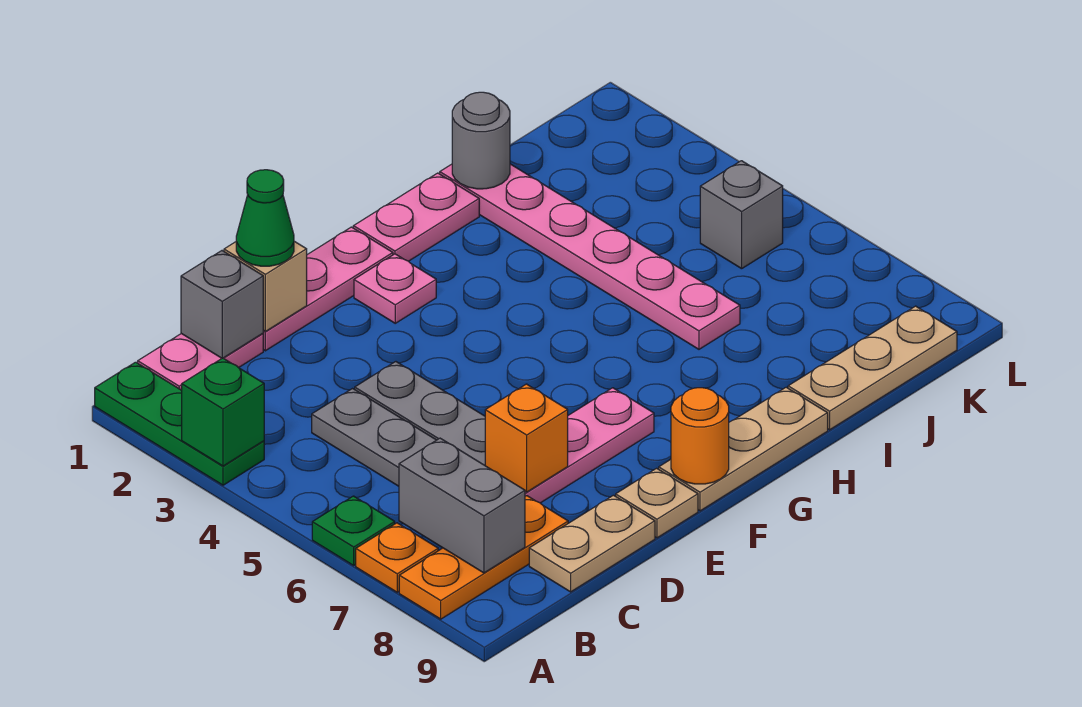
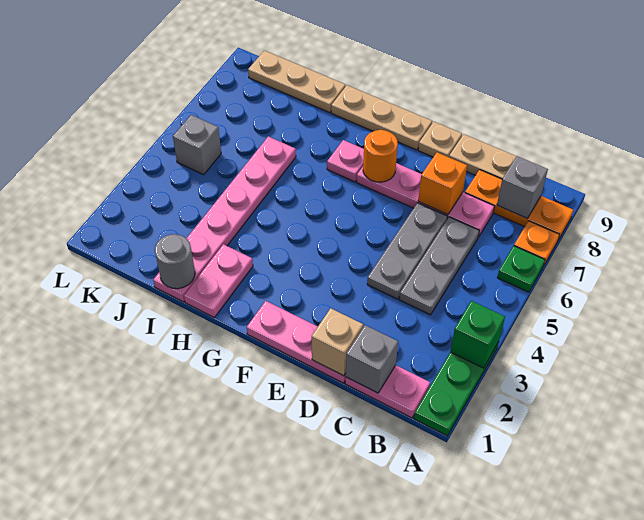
grey brick B7:B8 level 2 -> grey brick B8 level 2
green cone D1 level 3 -> none
pink plate F2 level 1 -> pink plate G7 level 1
orange round brick F9 level 2 -> orange round brick F7 level 2
pink plate G1:H1 level 1 -> pink plate H1:H2 level 1

